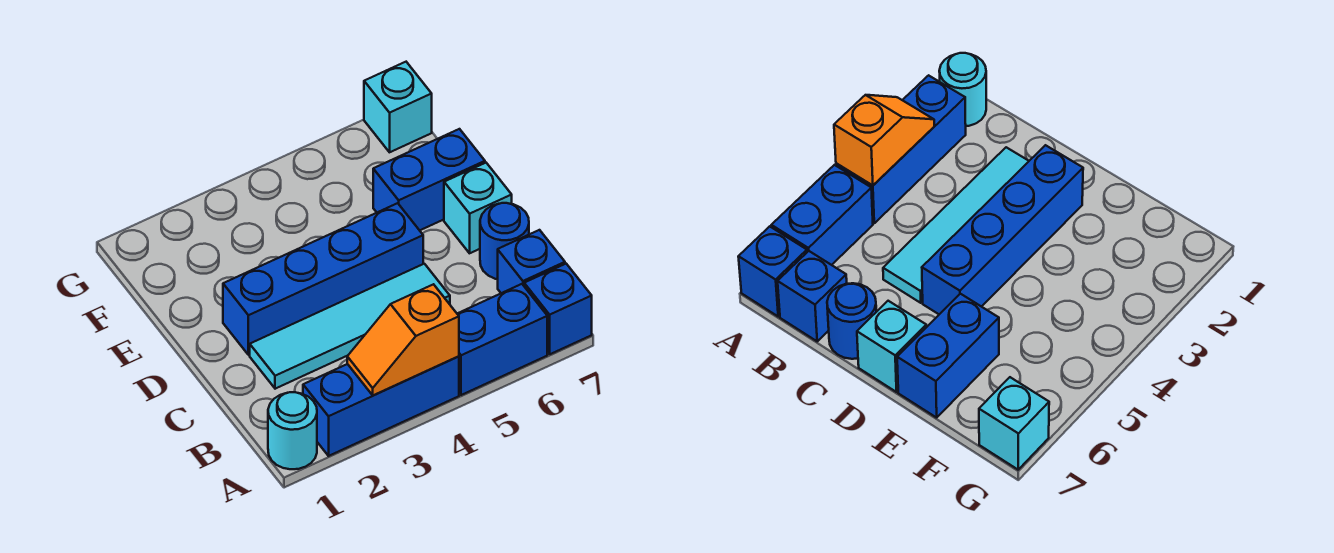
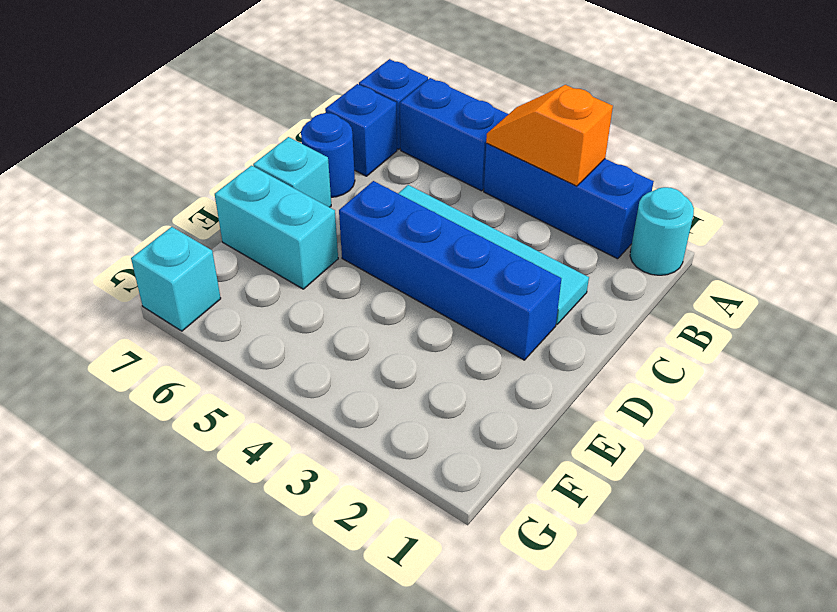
orange slope A3:A4 level 2 top 4 -> orange slope A3:A4 level 2 top 3
blue brick E6:E7 level 1 -> cyan brick E6:E7 level 1

